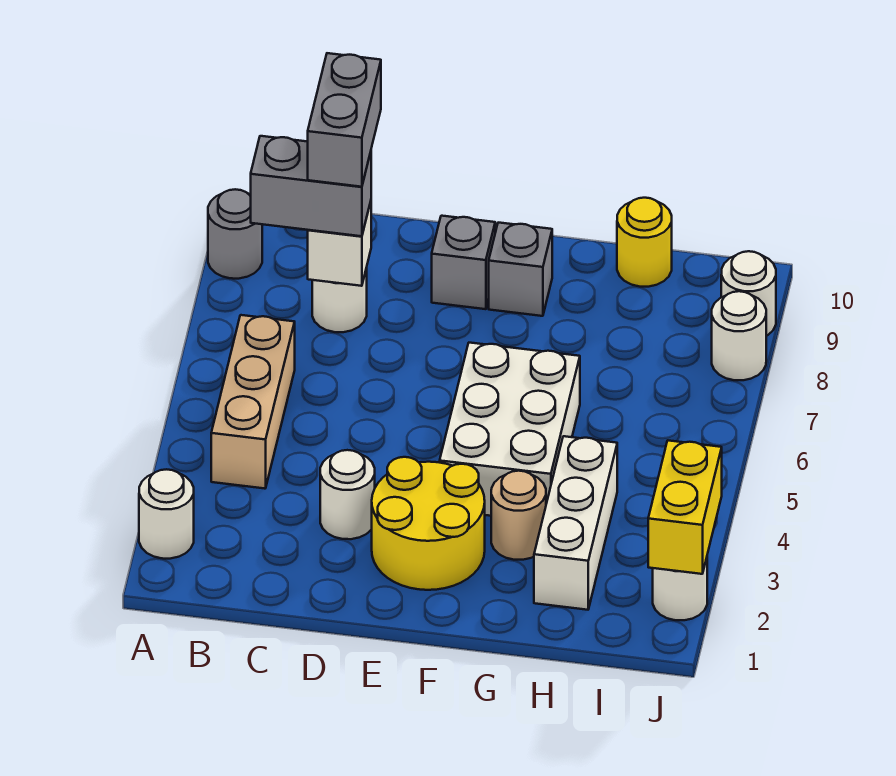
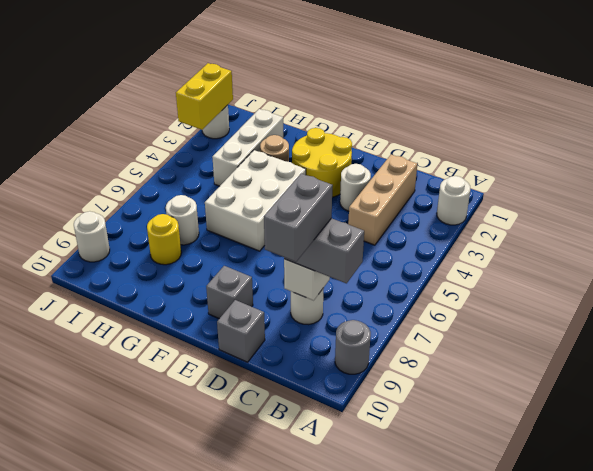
tan brick B4:B6 level 1 -> tan brick C2:C4 level 1
grey brick F9 level 1 -> grey brick D10 level 1
yellow round brick H10 level 1 -> yellow round brick H8 level 1
white round brick J8 level 1 -> white round brick H7 level 1

